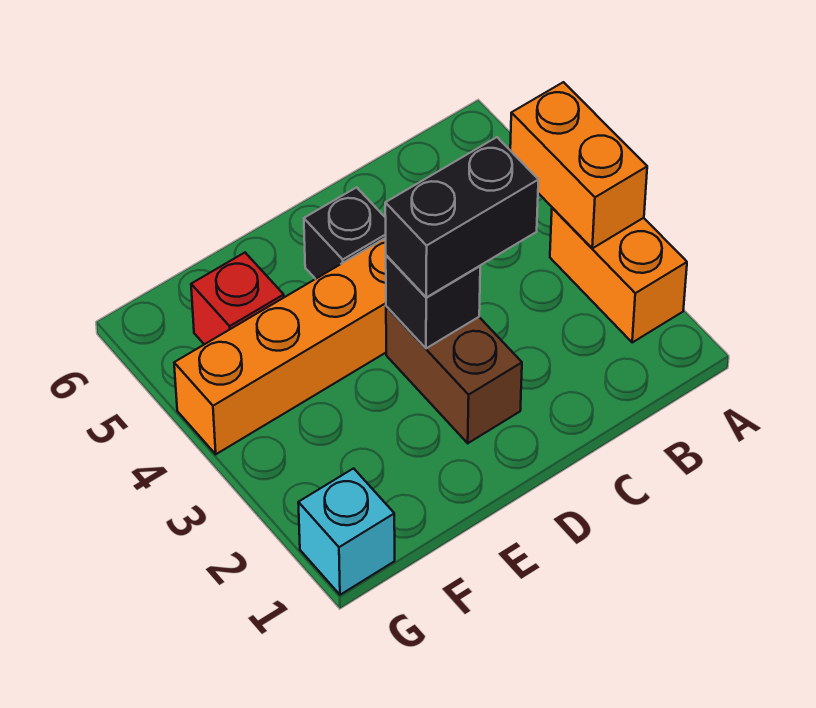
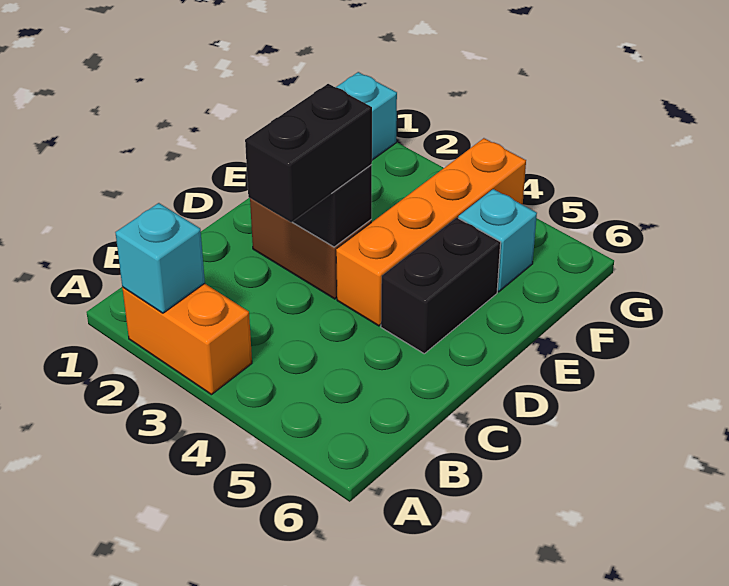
none -> cyan brick A2 level 2
orange brick A3:A4 level 2 -> none
black brick D5 level 1 -> black brick D5:E5 level 1
red brick F5 level 1 -> cyan brick F5 level 1

